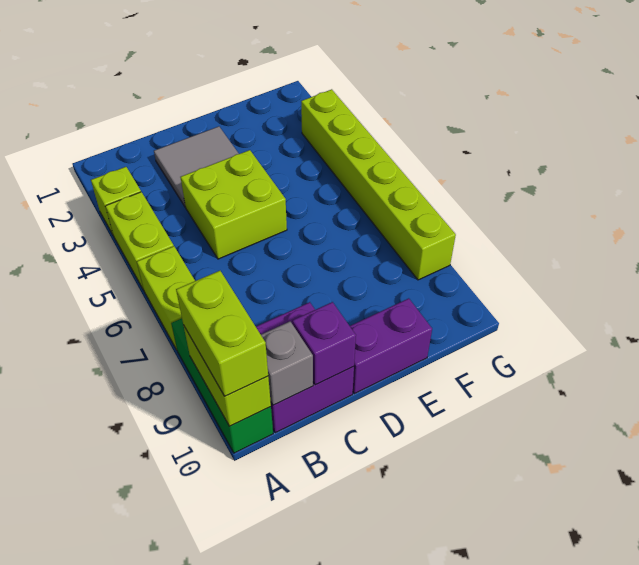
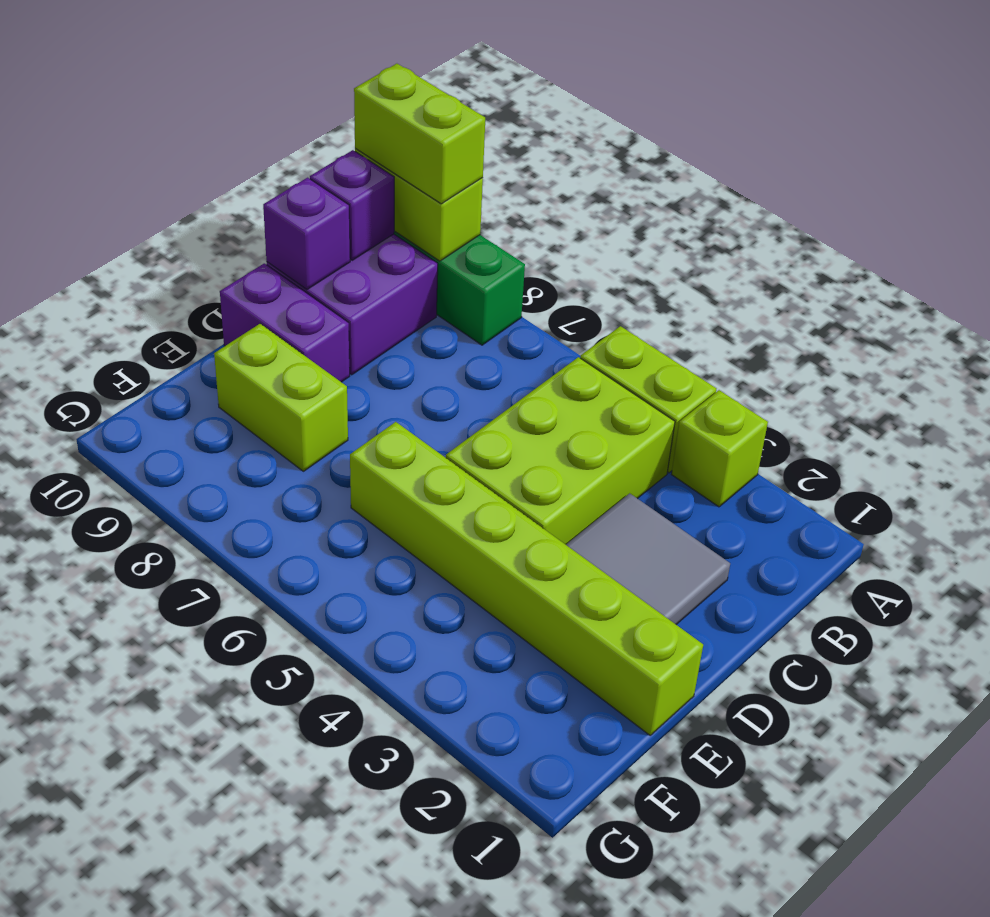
lime brick A6:A7 level 1 -> lime brick E8:E9 level 1
grey brick B10 level 2 -> purple brick B10 level 2
lime brick C4:D5 level 1 -> lime brick B4:D5 level 1
purple brick D10:E10 level 1 -> purple brick D9:D10 level 1
lime brick G3:G8 level 1 -> lime brick E1:E6 level 1

